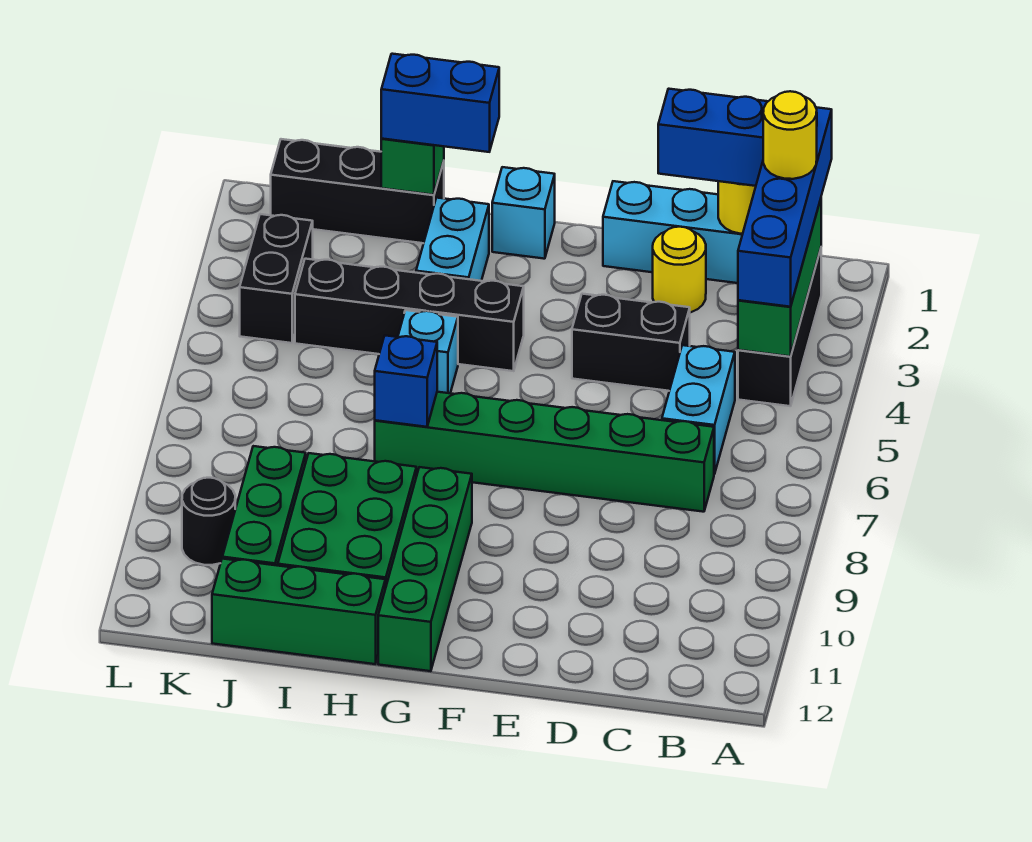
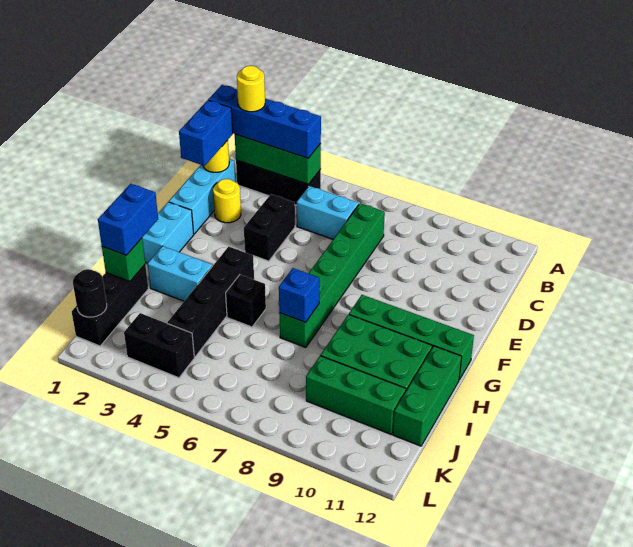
cyan brick G1 level 1 -> cyan brick F1:G1 level 1
cyan brick H5 level 1 -> black brick H5 level 1
black round brick K10 level 1 -> black round brick K1 level 2

